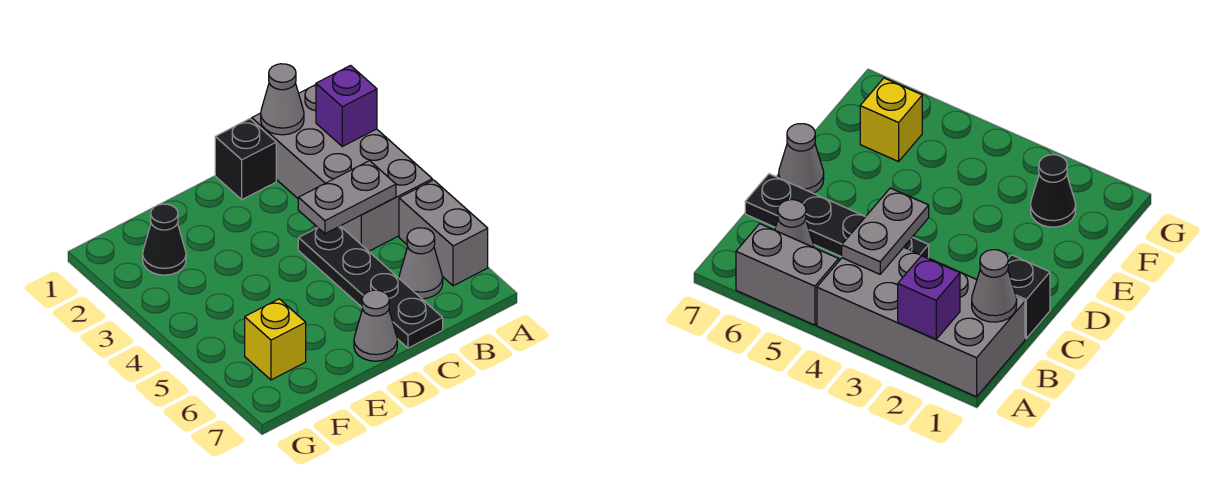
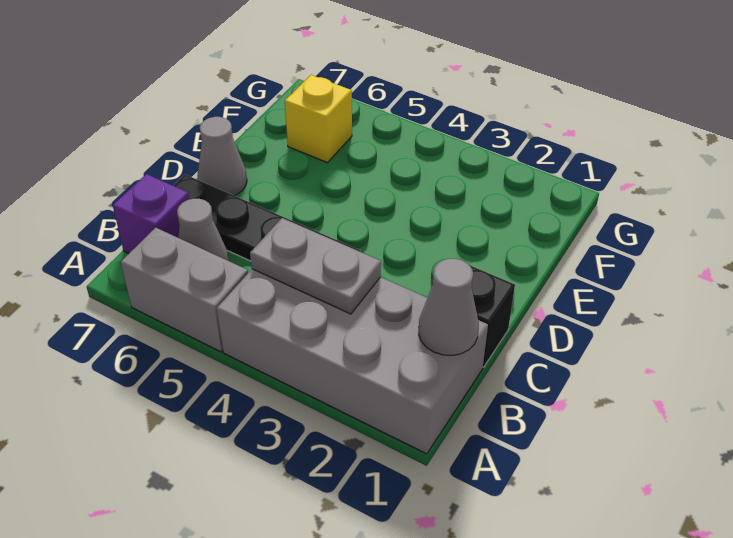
purple brick A2 level 2 -> purple brick B7 level 1
grey plate B4:C4 level 2 -> grey plate B3:B4 level 2
black cone F2 level 1 -> none

